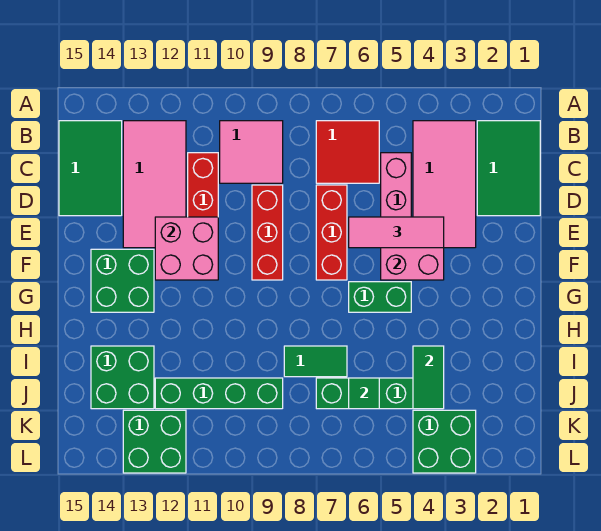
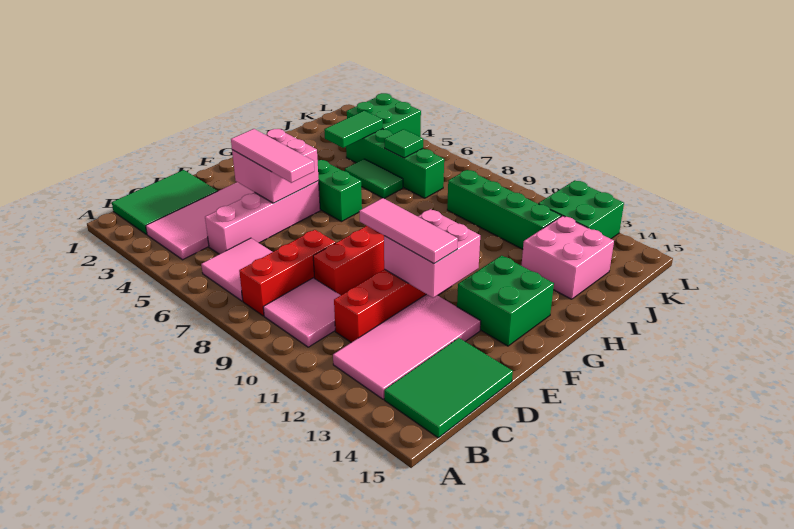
red tile B6:C7 level 1 -> pink tile B6:C7 level 1
red brick D7:F7 level 1 -> red brick B8:D8 level 1
none -> pink tile E10:E12 level 3
green tile I7:I8 level 1 -> green tile I5:I6 level 1
green brick I13:J14 level 1 -> pink brick I13:J14 level 1

